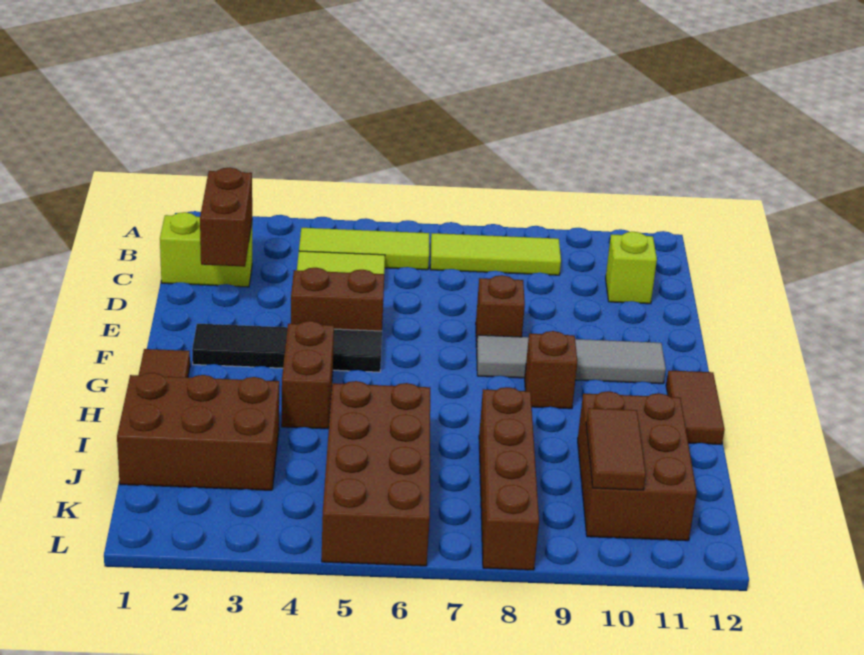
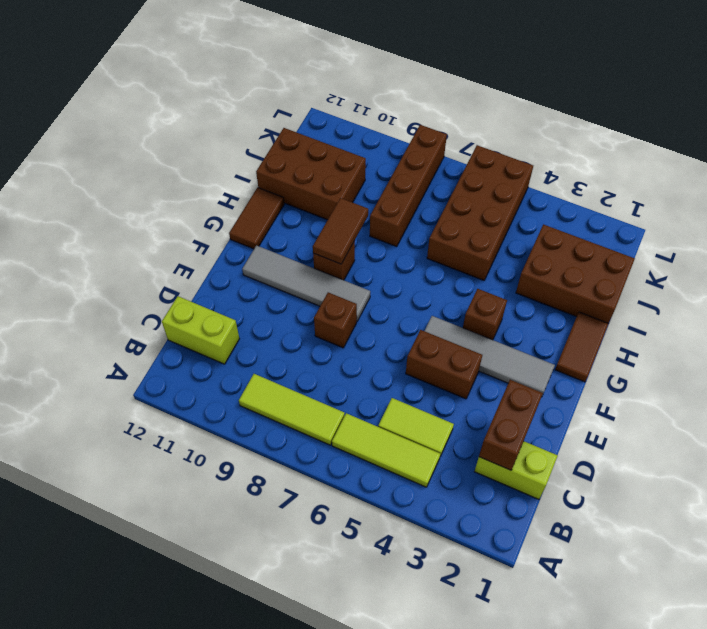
lime brick C11 level 1 -> lime brick C11:C12 level 1
black tile F2:F5 level 1 -> grey tile F2:F5 level 1
brown brick G4:H4 level 1 -> brown brick G4 level 1
brown brick I10:K11 level 1 -> brown brick I10:J12 level 1
brown tile J10:K10 level 2 -> brown tile G9:H9 level 2

